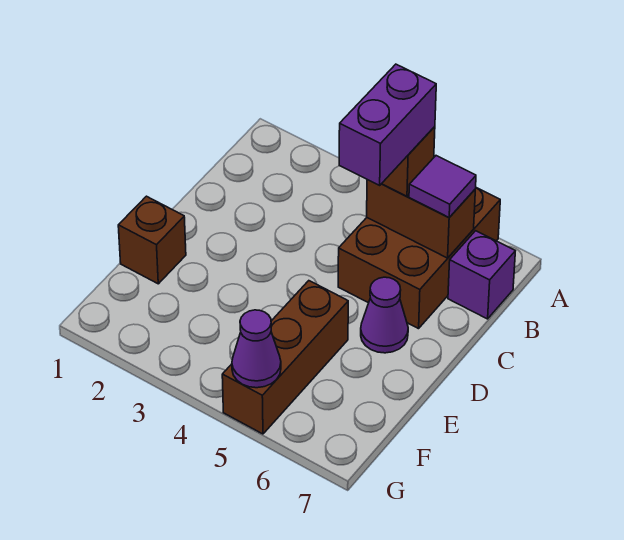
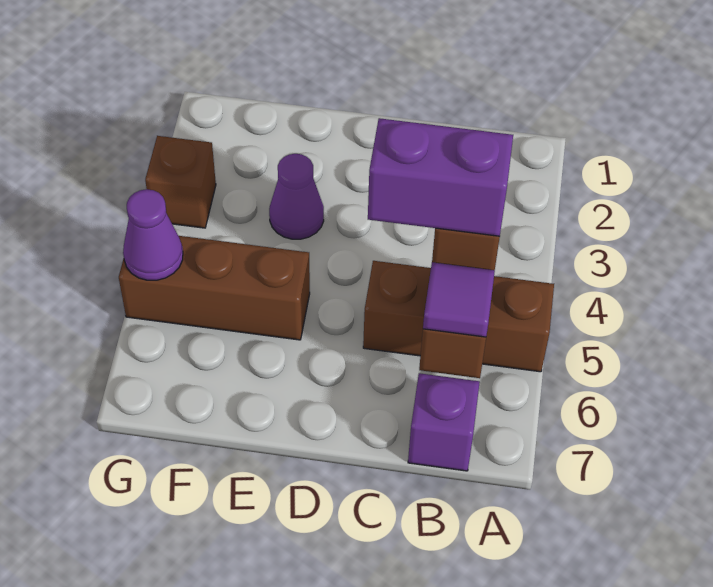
brown brick A5:C6 level 1 -> brown brick A5:C5 level 1
purple cone D6 level 1 -> purple cone E3 level 1
brown brick E1 level 1 -> brown brick G3 level 1

